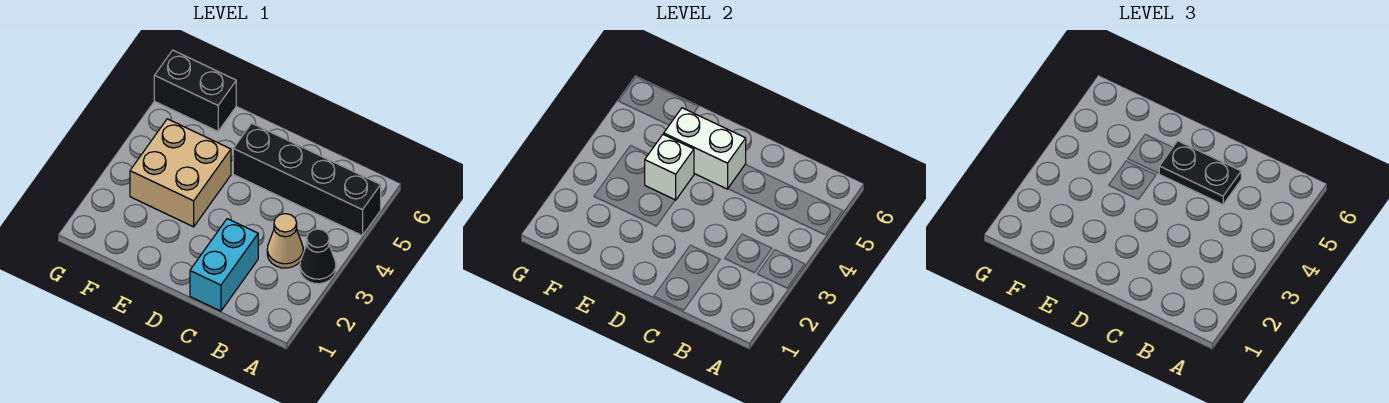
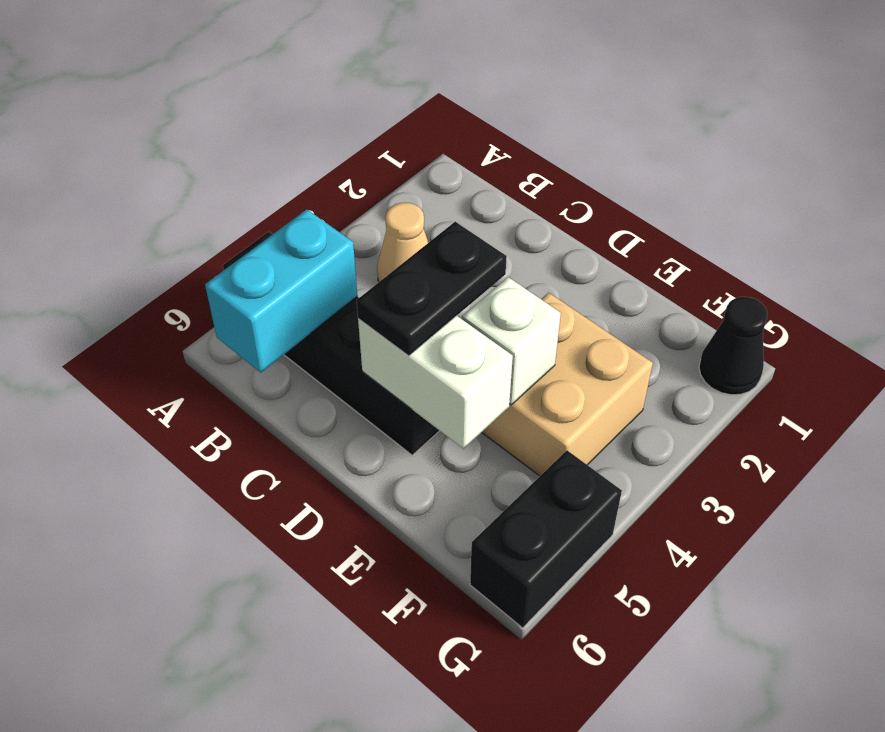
black cone A3 level 1 -> black cone G1 level 1
cyan brick C1:C2 level 1 -> cyan brick B5:B6 level 2
black plate C5:D5 level 3 -> black plate D4:D5 level 3
black brick F6:G6 level 1 -> black brick G5:G6 level 1

